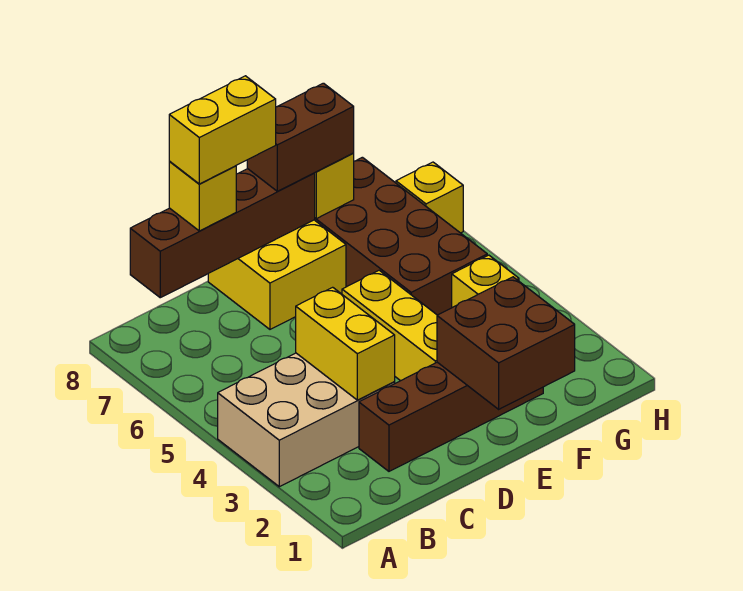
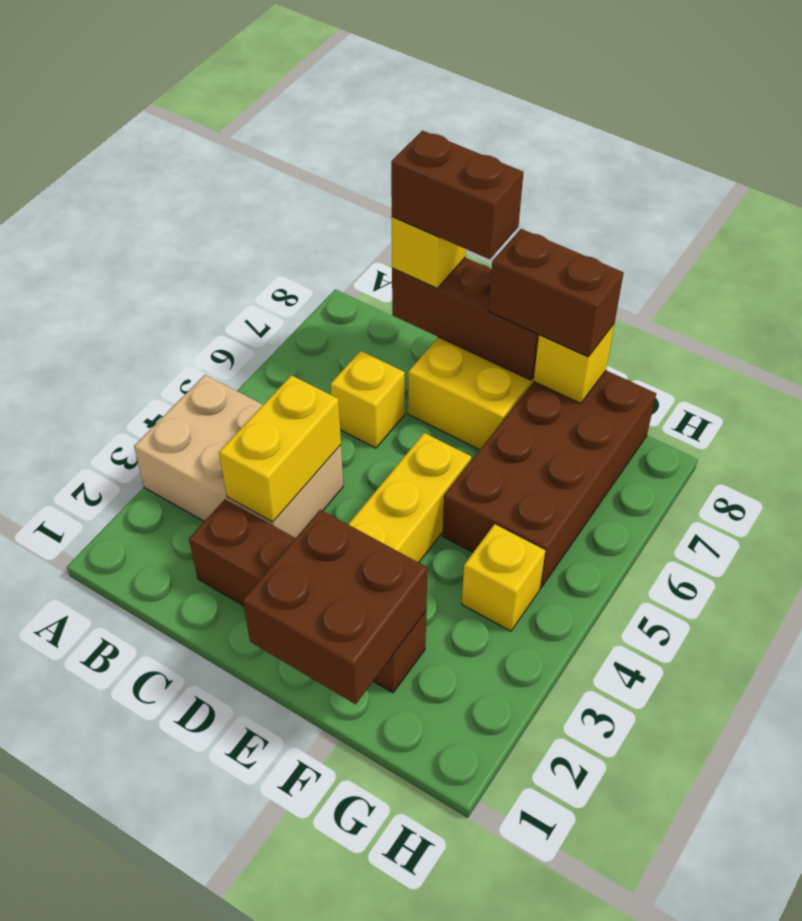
brown brick B8:E8 level 2 -> brown brick C8:E8 level 2
yellow brick C8:D8 level 4 -> brown brick C8:D8 level 4
yellow brick H7 level 1 -> yellow brick C6 level 1

